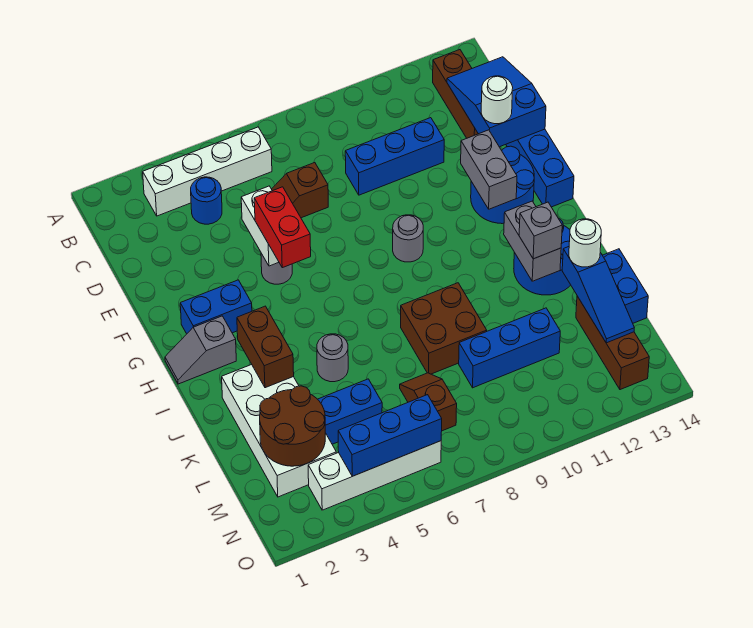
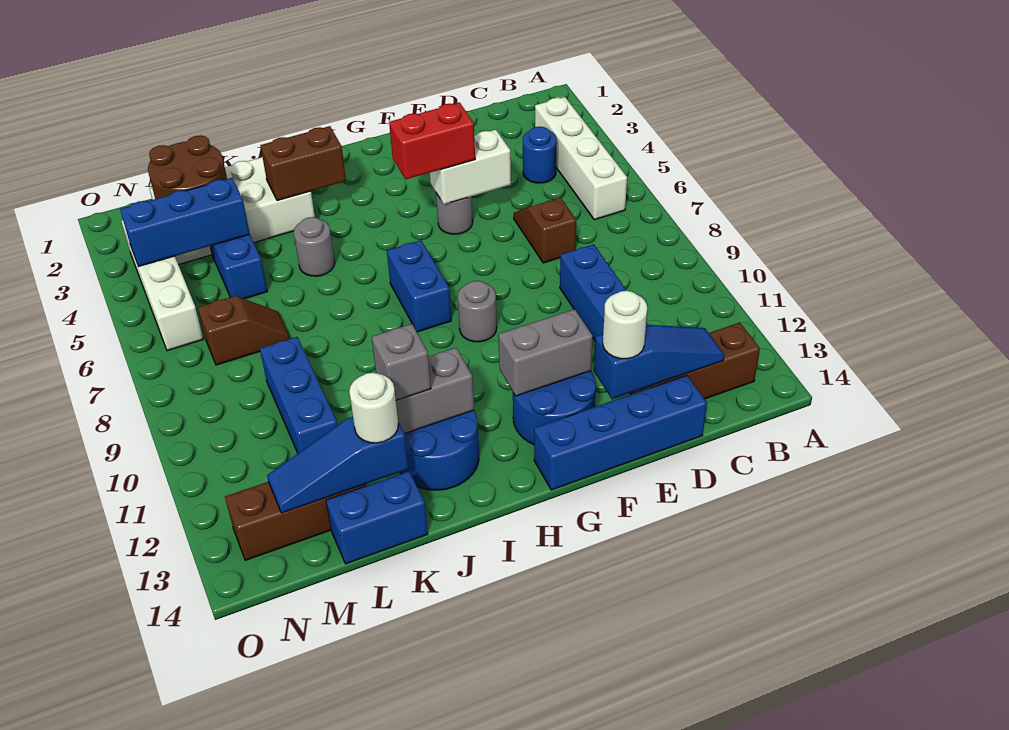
blue slope C13:E14 level 2 top E -> blue slope C13:E13 level 2 top E
blue brick G2:G3 level 1 -> blue brick H7:H8 level 1
grey slope H1:H2 level 1 top 2 -> none
brown brick J8:K9 level 1 -> none
blue brick N4:N6 level 2 -> blue brick L4:N4 level 2

